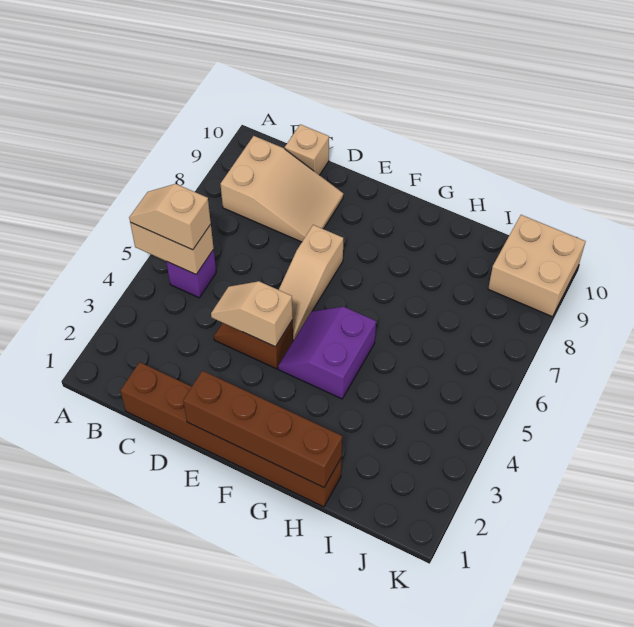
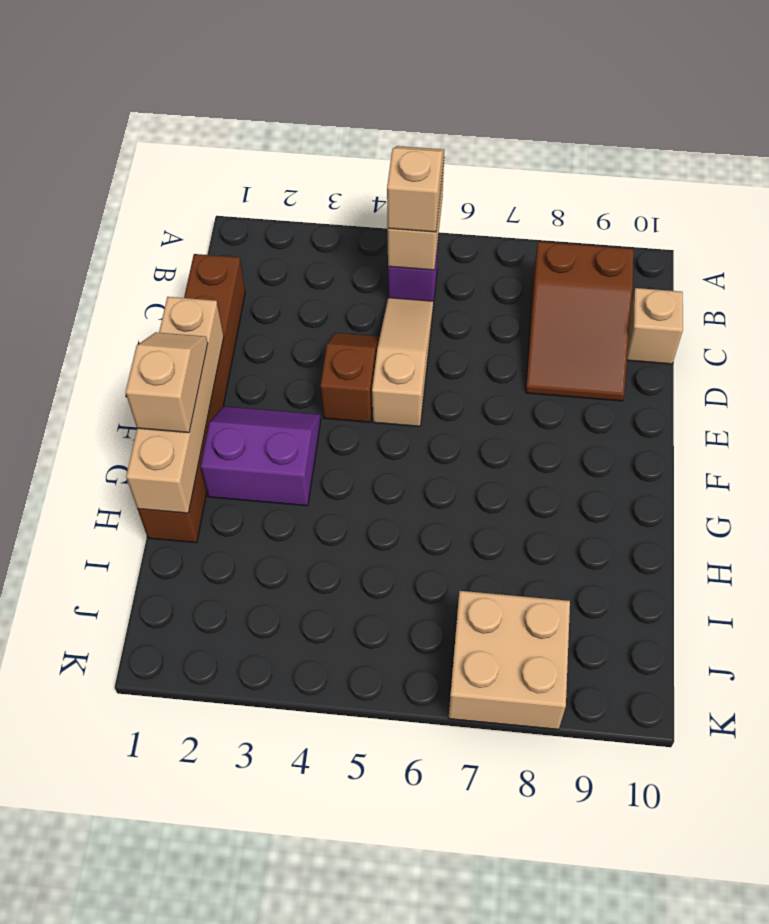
tan slope B8:D9 level 1 top B -> brown slope B8:D9 level 1 top B
tan slope D4:E4 level 2 top E -> tan slope F1:G1 level 3 top G
brown brick E1:H1 level 2 -> tan brick E1:H1 level 2
tan slope E5:E7 level 1 top 7 -> tan slope C5:E5 level 1 top E
purple slope F4:G5 level 1 top G -> purple slope F2:G3 level 1 top G
tan brick J9:K10 level 1 -> tan brick J7:K8 level 1

